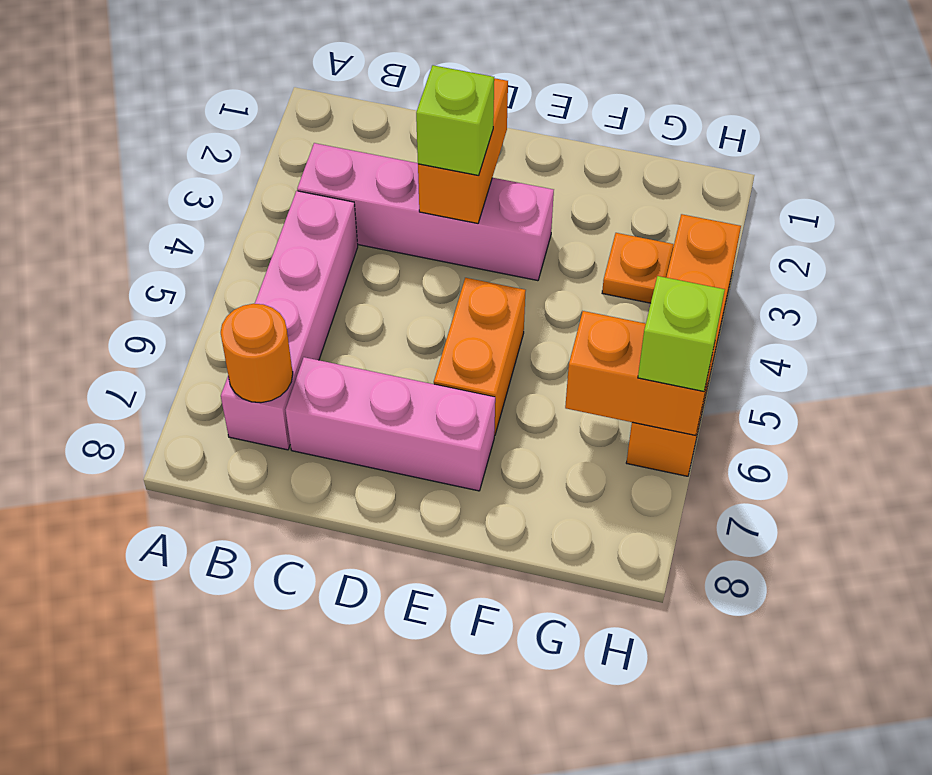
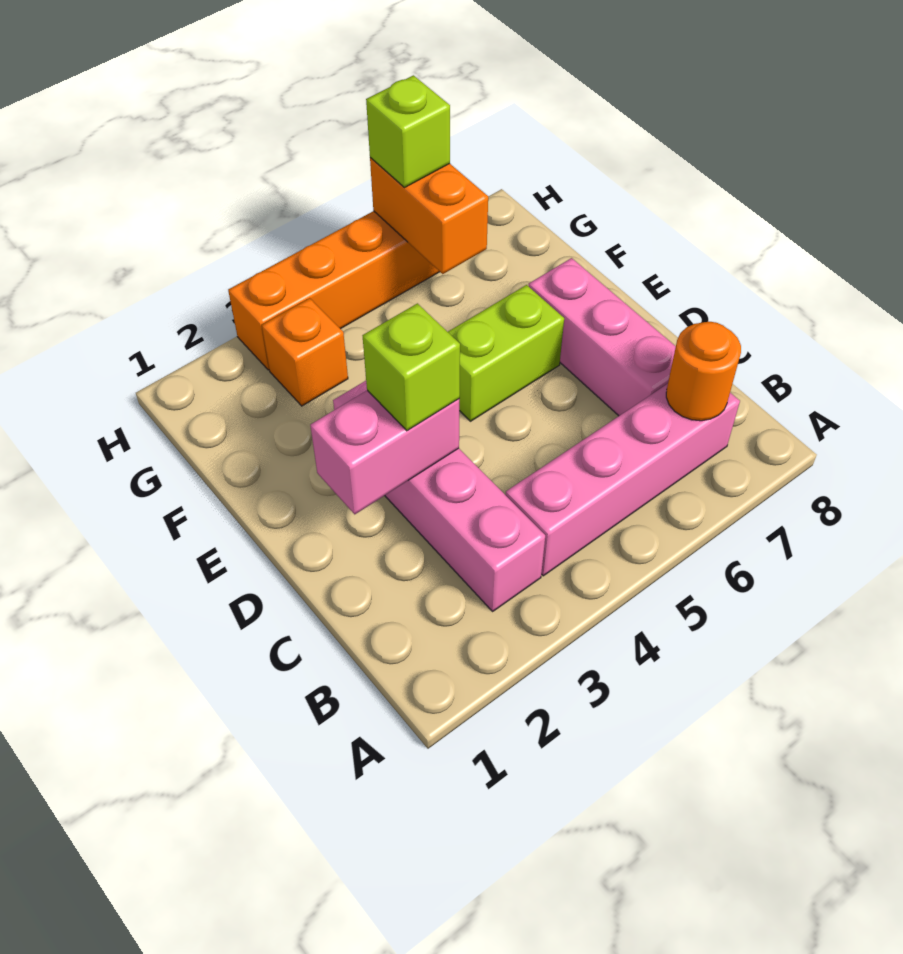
orange brick D2:D3 level 2 -> pink brick D2:D3 level 2
orange brick E5:E6 level 1 -> lime brick E5:E6 level 1
orange plate G3 level 1 -> orange brick G3 level 1

